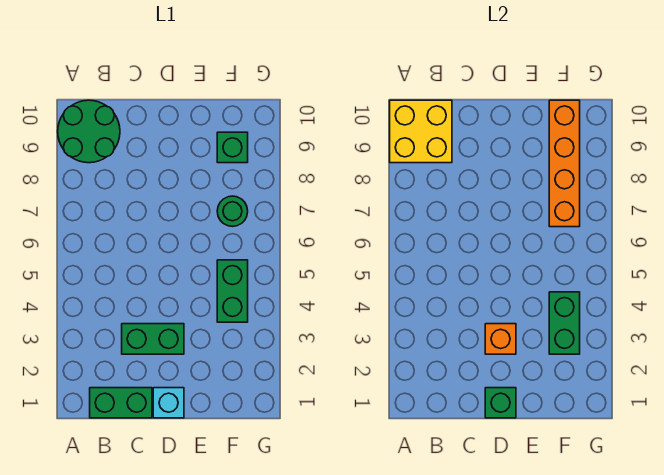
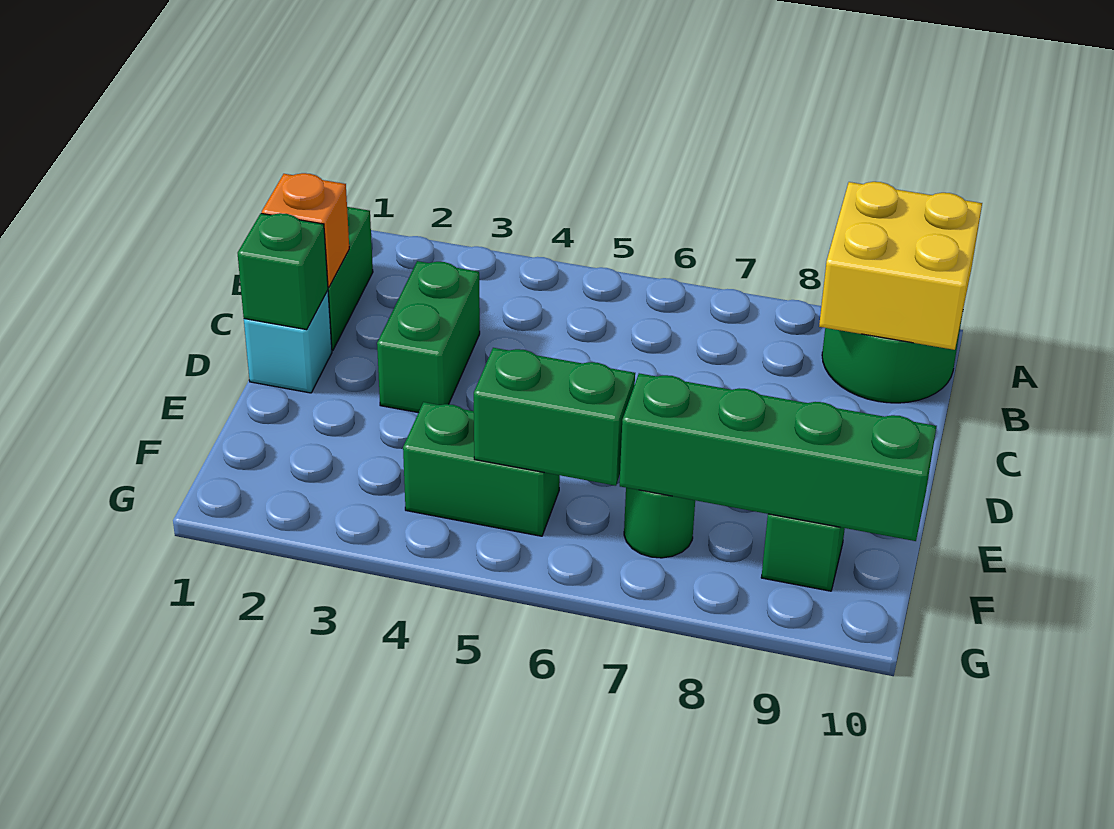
orange brick D3 level 2 -> orange brick C1 level 2
green brick F3:F4 level 2 -> green brick F5:F6 level 2
orange brick F7:F10 level 2 -> green brick F7:F10 level 2

